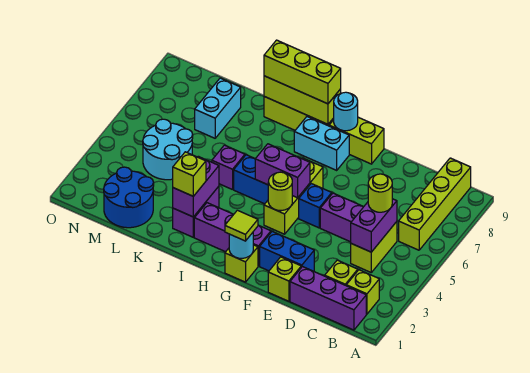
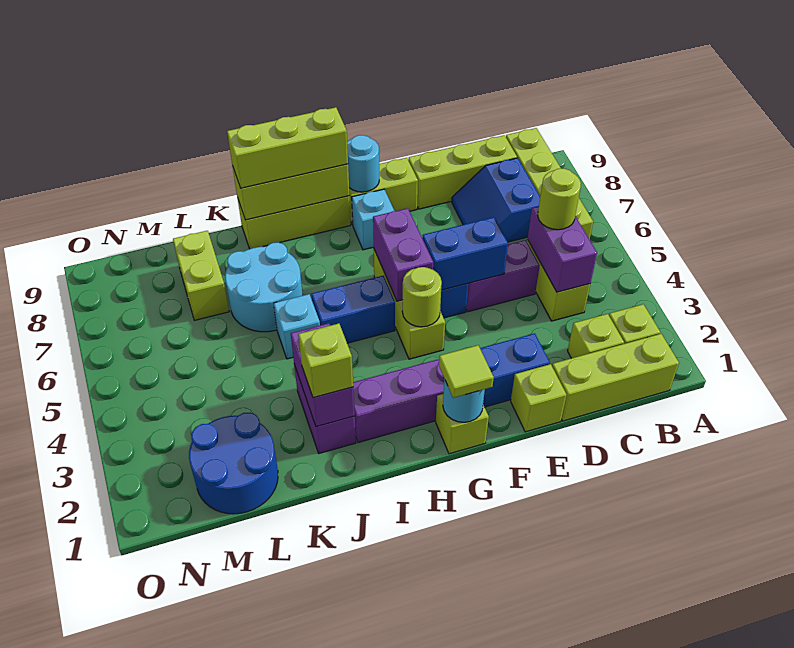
purple brick B1:D1 level 1 -> lime brick B1:D1 level 1
none -> blue slope C7:D8 level 1 top C
none -> lime brick C9:E9 level 1
none -> blue brick E5:F5 level 2
purple brick G5:H5 level 2 -> purple brick G5:G6 level 2
cyan brick G8:H8 level 1 -> cyan brick G8 level 1
purple brick J5 level 1 -> cyan brick J5 level 1
cyan round brick L4:M5 level 1 -> cyan round brick J6:K7 level 1
cyan brick L7:L8 level 1 -> lime brick L7:L8 level 1

